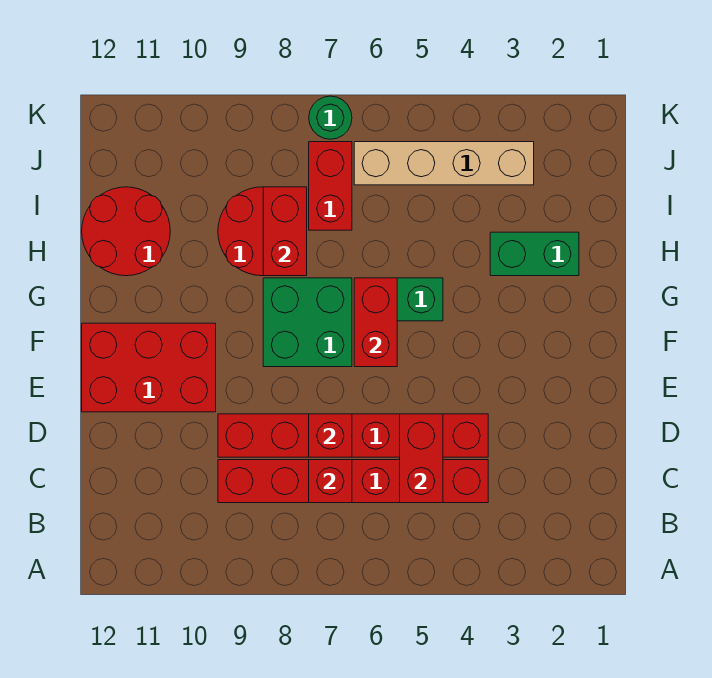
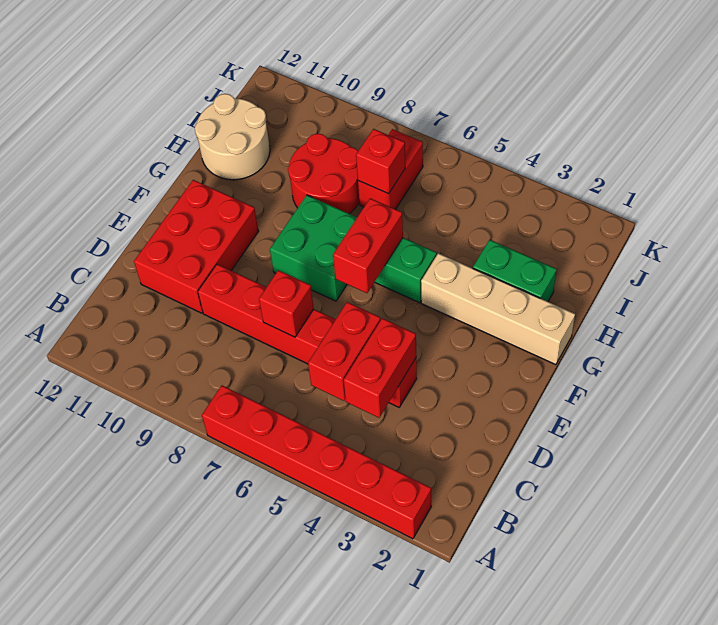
red brick C4:C9 level 1 -> red brick A2:A7 level 1
red brick C7 level 2 -> red brick I7 level 2
red brick E10:F12 level 1 -> red brick D10:F11 level 1
red brick H8:I8 level 2 -> red brick C4:D4 level 2
red round brick H11:I12 level 1 -> tan round brick H11:I12 level 1
tan brick J3:J6 level 1 -> tan brick G1:G4 level 1
green round brick K7 level 1 -> none

